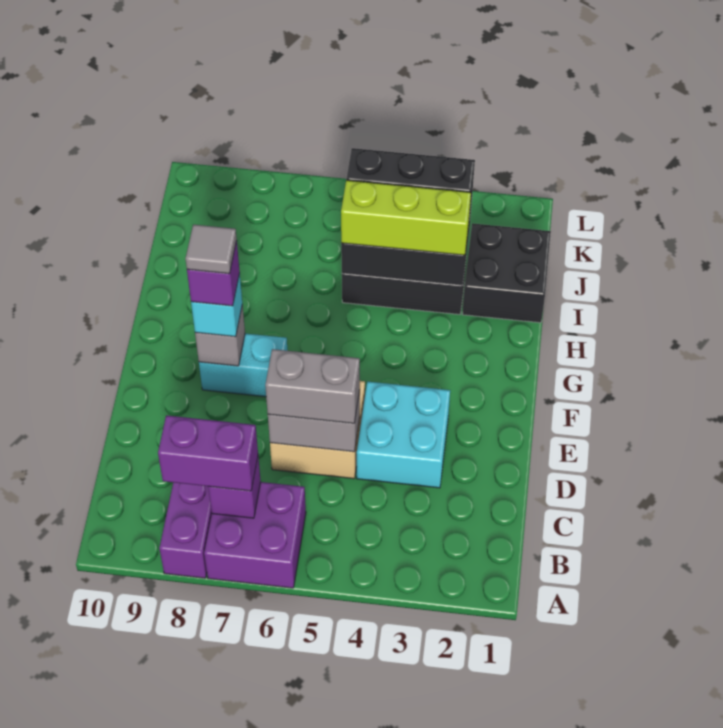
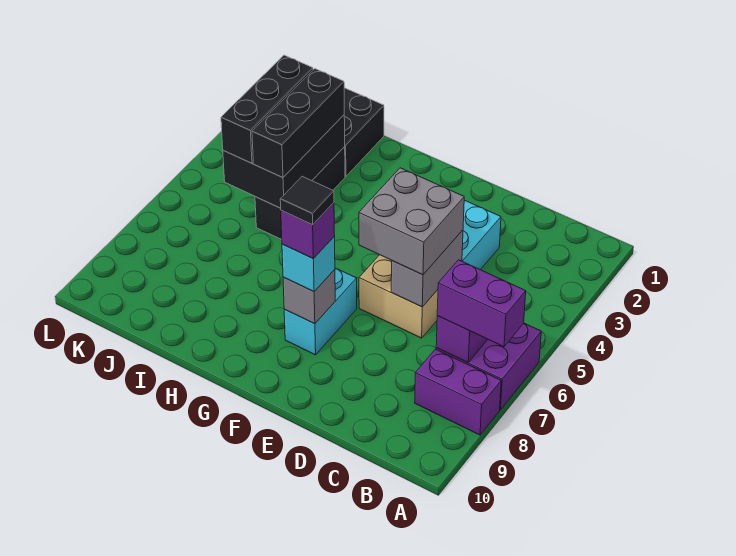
purple brick B7:B8 level 3 -> purple brick A7:B7 level 3
grey brick D5:D6 level 3 -> grey brick D5:E6 level 3
grey tile F8 level 5 -> black tile F8 level 5
lime brick I3:I5 level 3 -> black brick I3:I5 level 3

